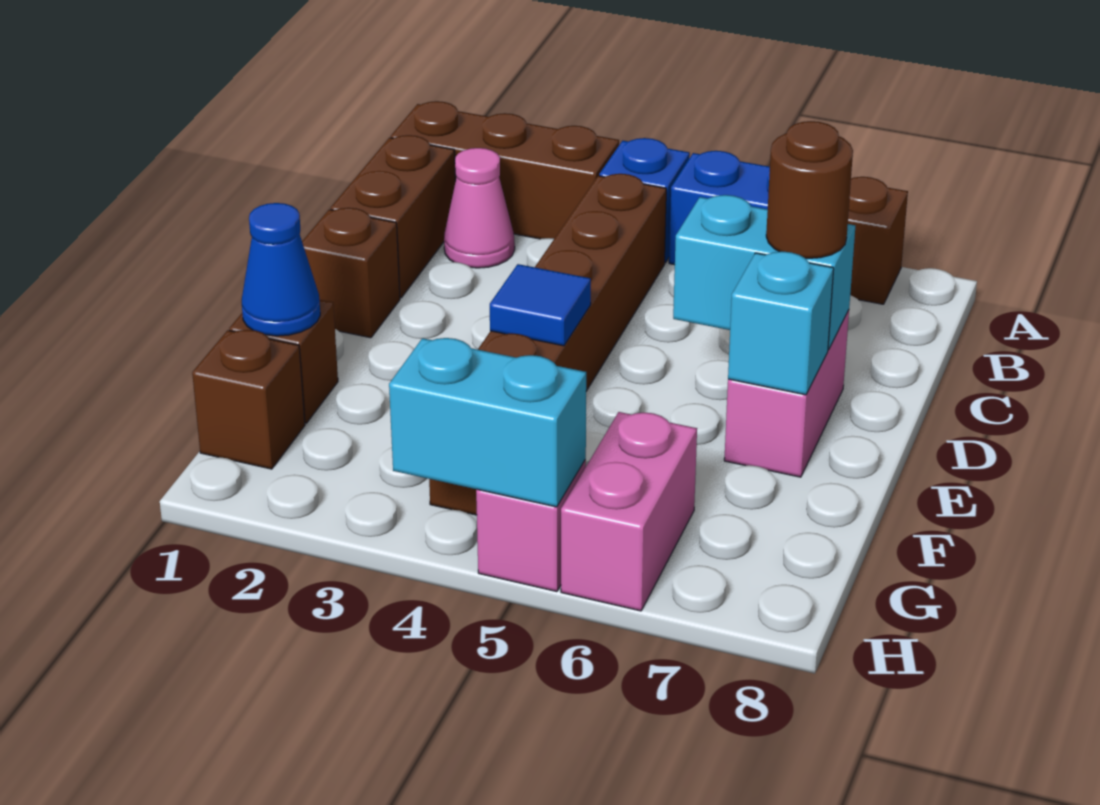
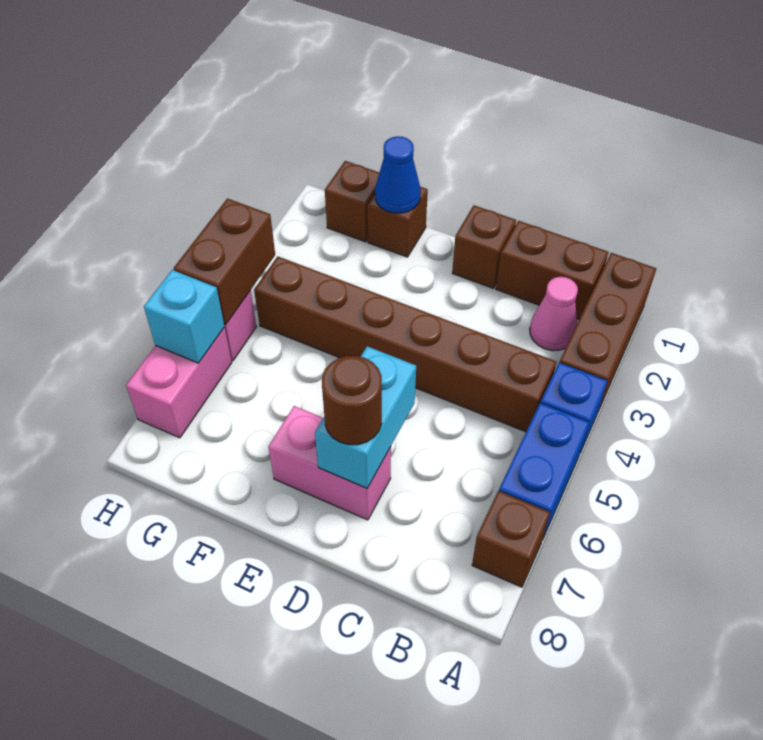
blue tile E4 level 2 -> none
cyan brick E7 level 2 -> cyan brick H6 level 2
pink brick G6:H6 level 1 -> pink brick H6:H7 level 1
cyan brick H4:H5 level 2 -> brown brick H4:H5 level 2

